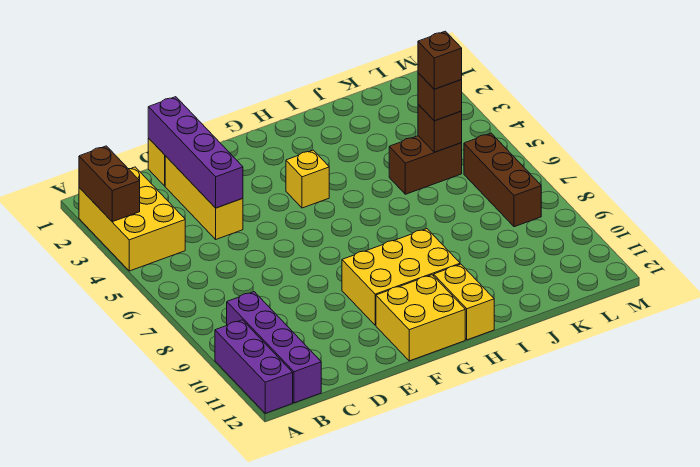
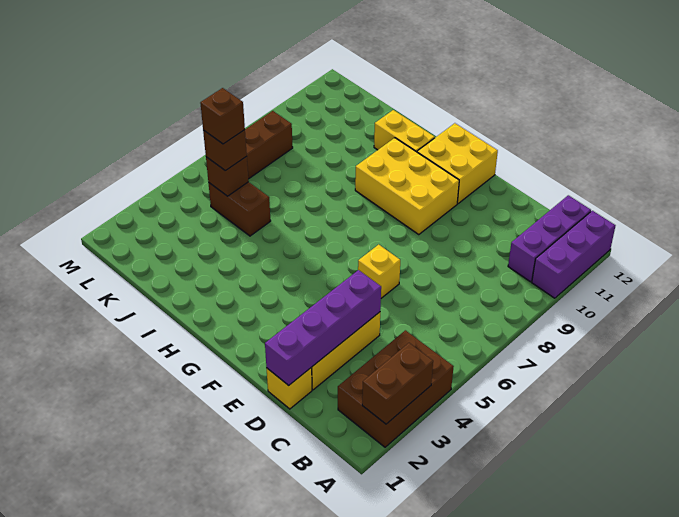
yellow brick A2:B4 level 1 -> brown brick A2:B4 level 1
purple brick B9:B12 level 1 -> purple brick B10:B12 level 1
yellow brick G4 level 1 -> yellow brick E6 level 1
yellow brick H11:H12 level 1 -> yellow brick H11:I11 level 1

